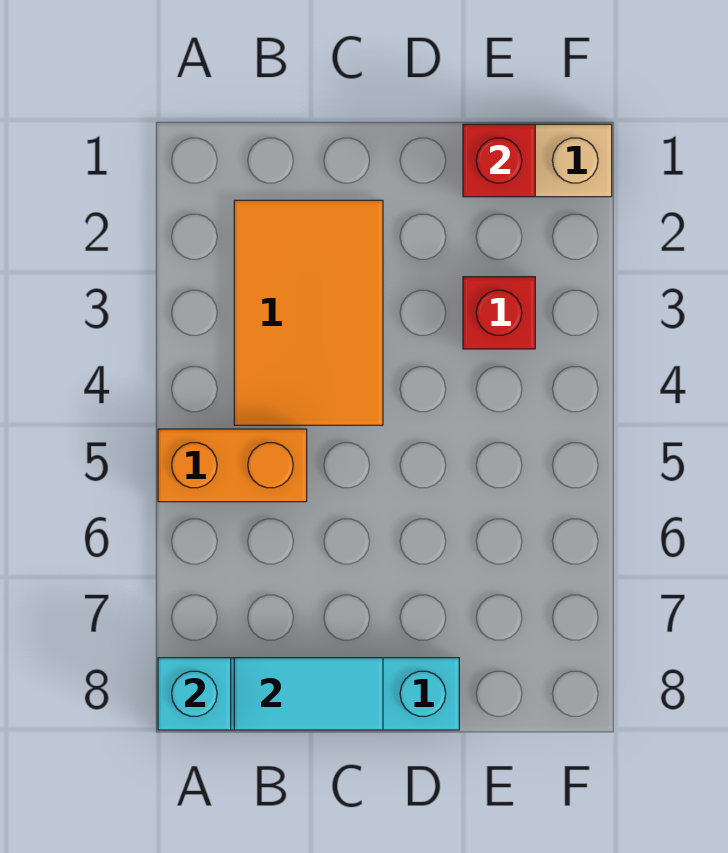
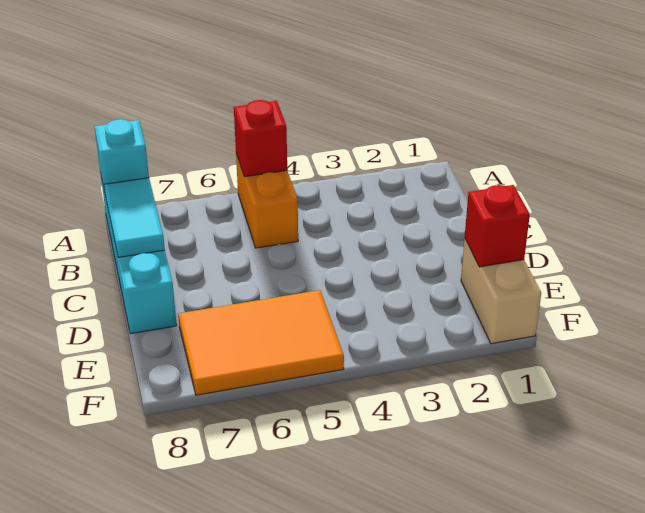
orange tile B2:C4 level 1 -> orange tile E5:F7 level 1
red brick E3 level 1 -> red brick A5 level 2

